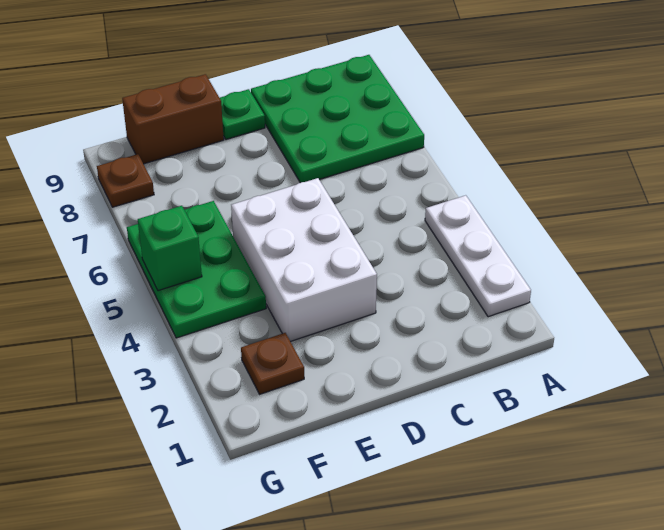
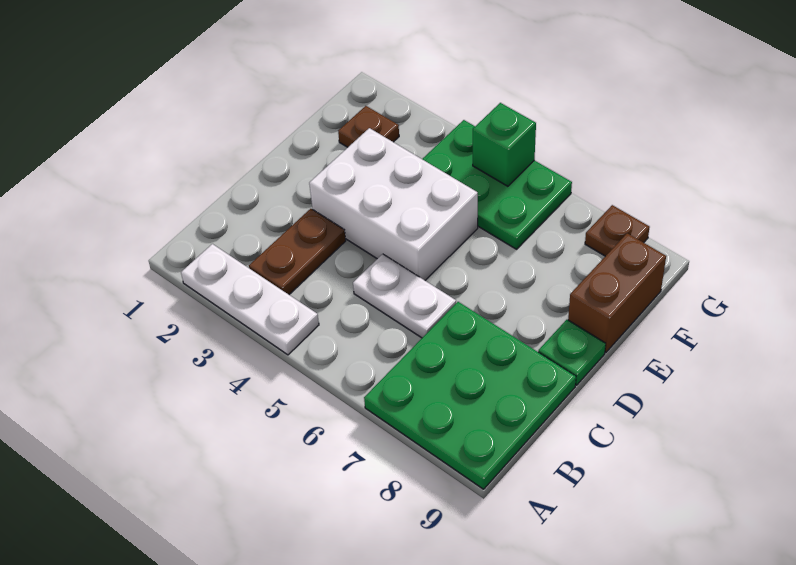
none -> brown plate B3:C3 level 1
none -> white plate C5:C6 level 1

